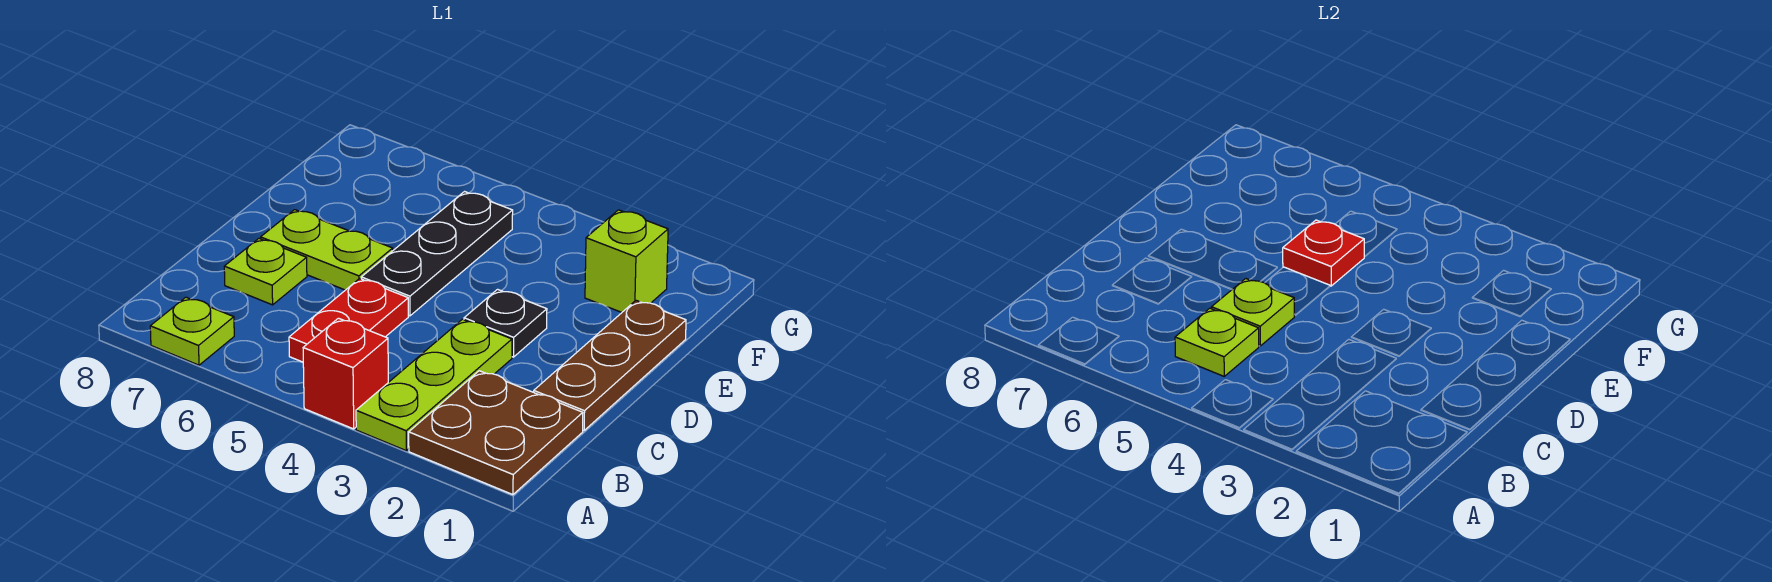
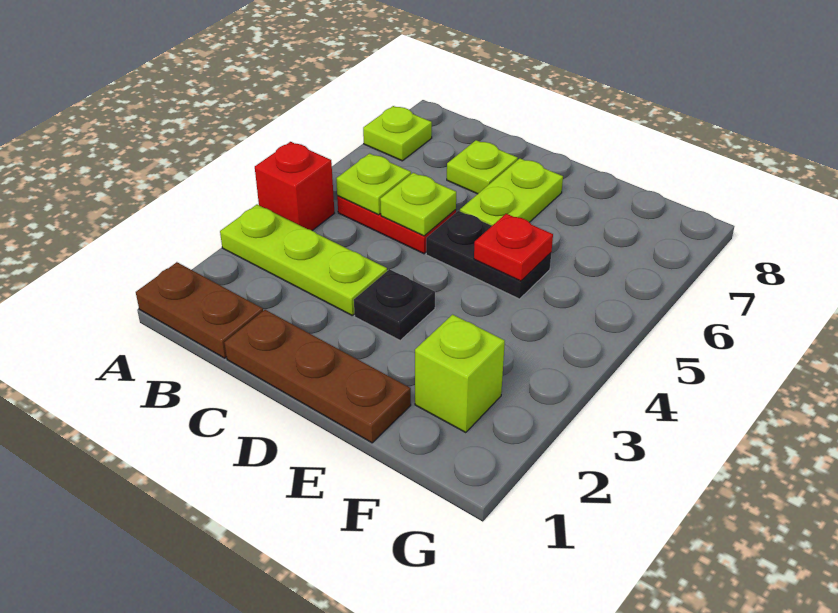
brown plate A1:B2 level 1 -> brown plate A1:B1 level 1
black plate D5:F5 level 1 -> black plate D5:E5 level 1

